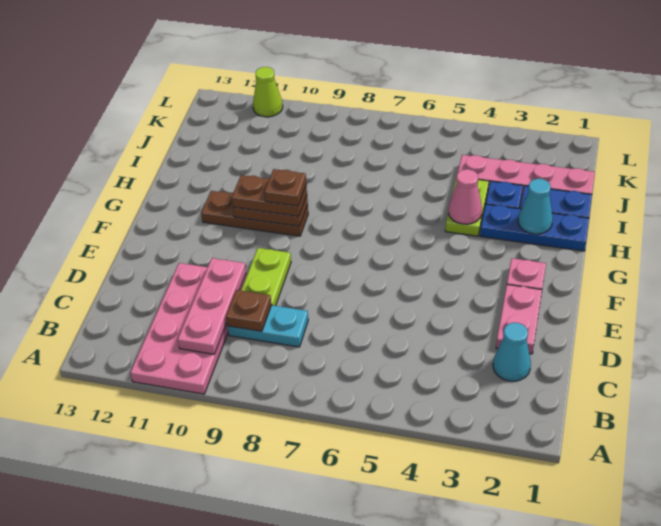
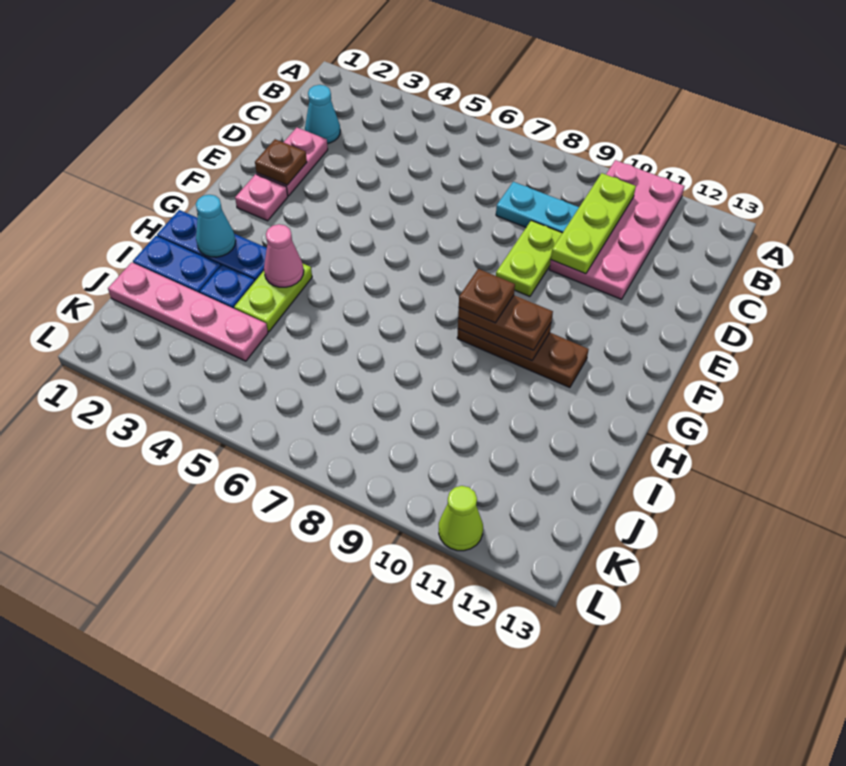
pink plate B10:D10 level 2 -> lime plate B10:D10 level 2
brown plate C9 level 2 -> brown plate E2 level 2

